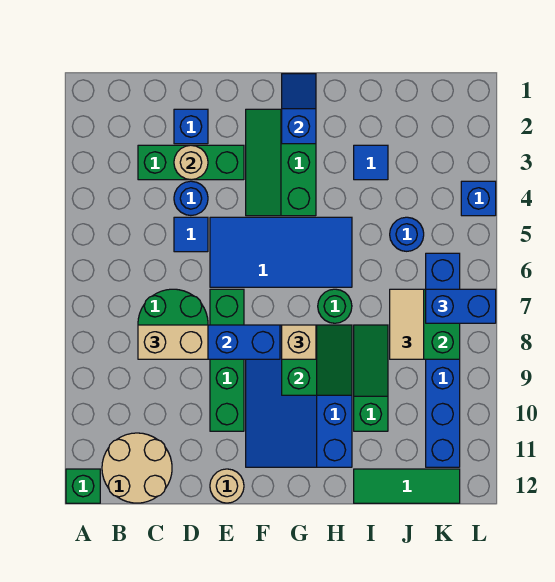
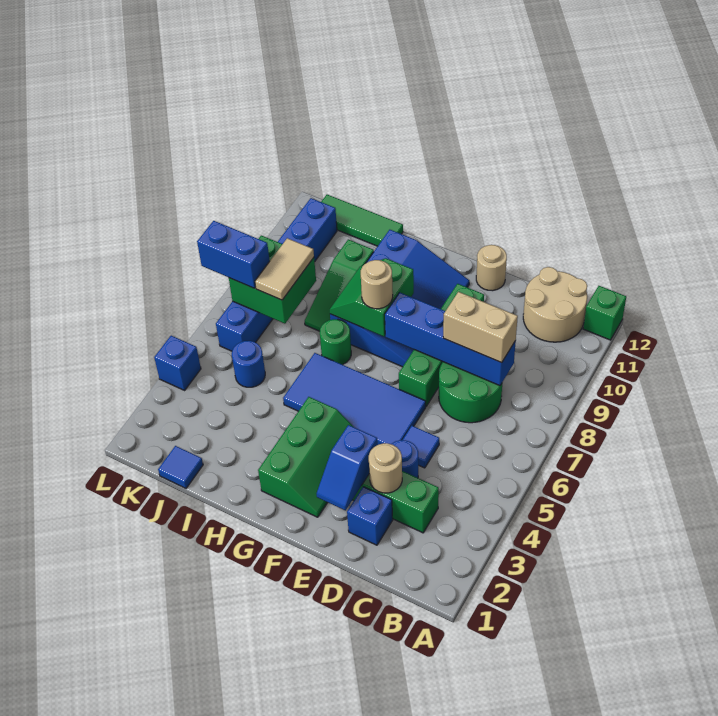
blue slope G1:G2 level 2 top 2 -> blue slope E2:E3 level 2 top 3
tan brick G8 level 3 -> tan round brick G8 level 3
blue tile I3 level 1 -> blue tile J1 level 1

